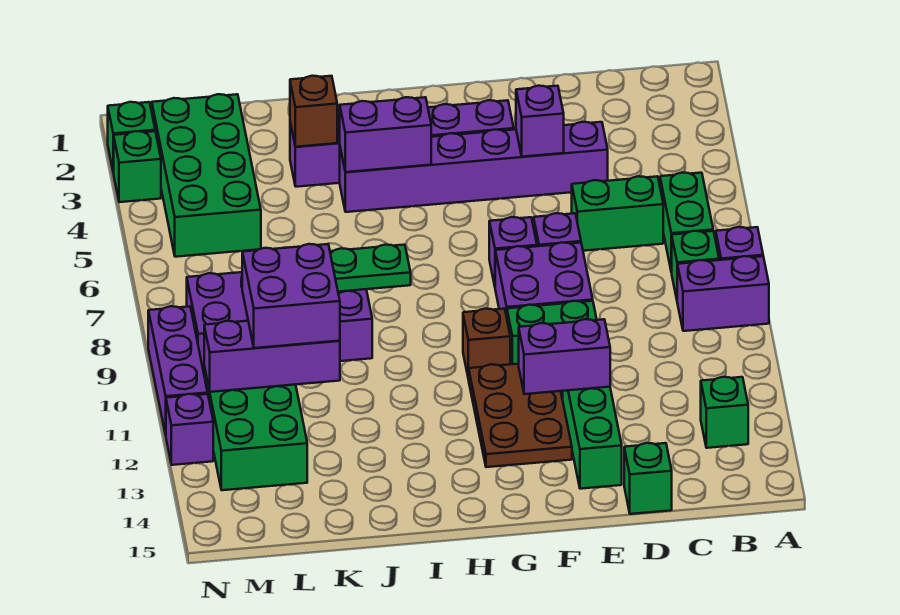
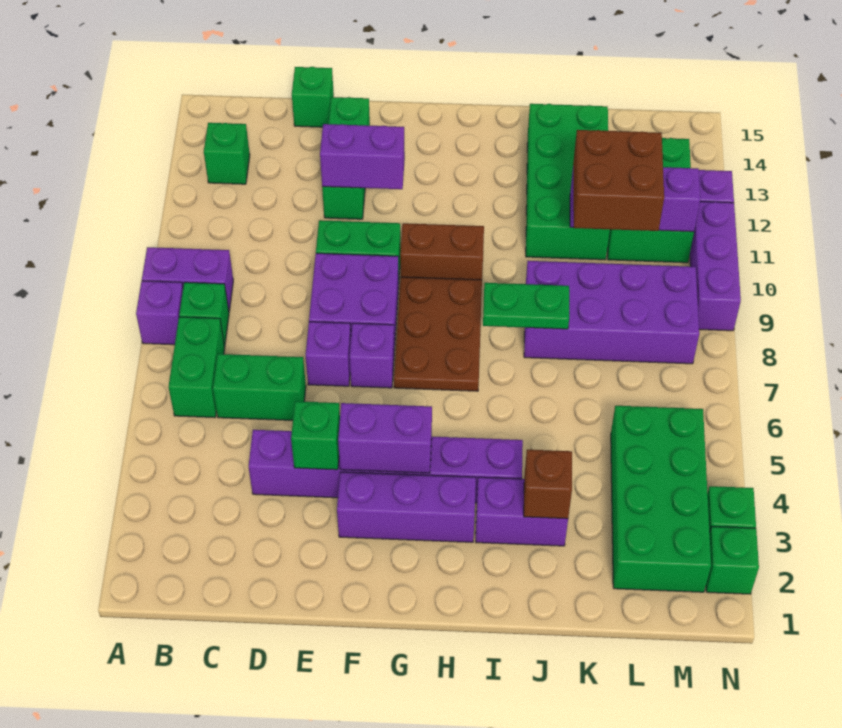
purple brick E4 level 2 -> green brick E4 level 2
brown plate F11:G13 level 1 -> brown plate G7:H9 level 1
brown brick G10 level 1 -> brown brick G10:H10 level 1
purple brick H4:I4 level 2 -> purple brick F4:G4 level 2
none -> green brick J11:K14 level 1
purple brick K10:L11 level 3 -> brown brick K10:L11 level 3

